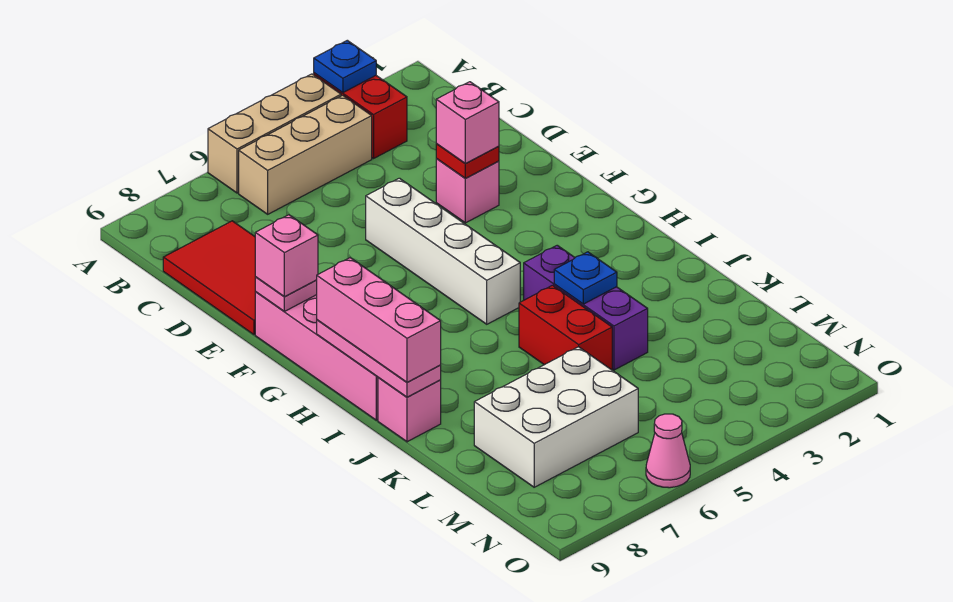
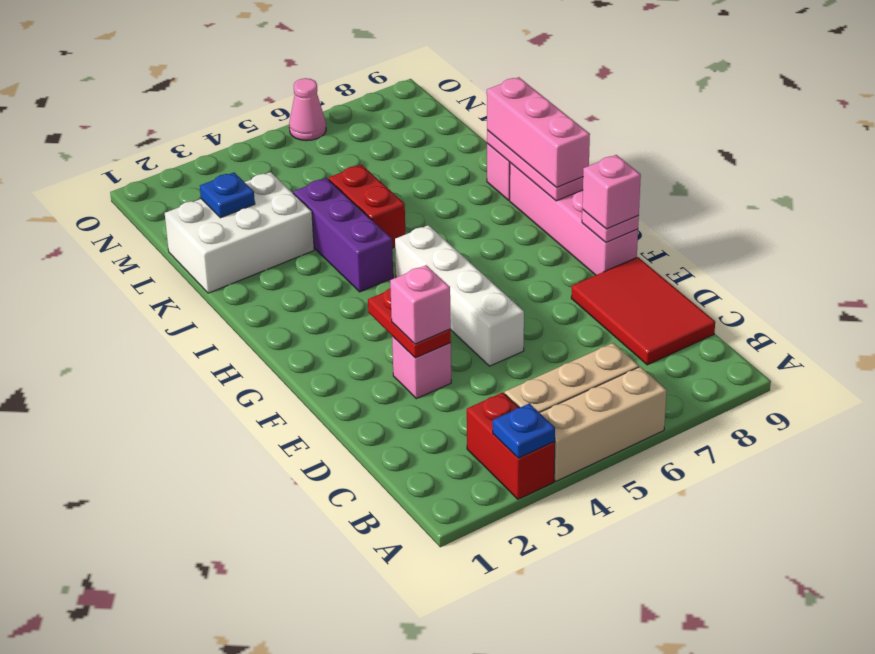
red plate E3 level 2 -> red plate E3:F3 level 2
blue plate J4 level 2 -> blue plate L2 level 2
white brick L6:M8 level 1 -> white brick K1:L3 level 1

